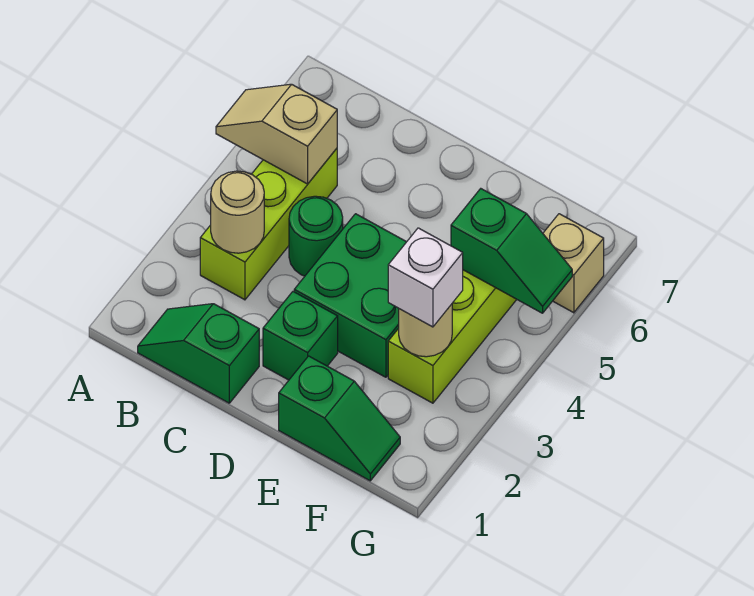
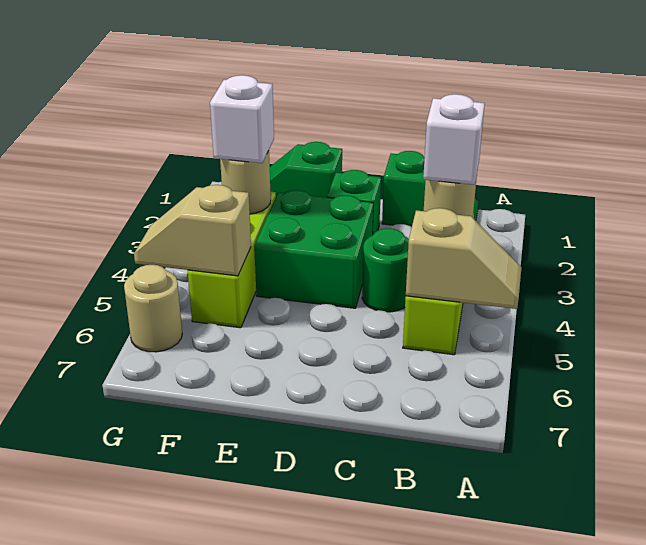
none -> white brick B3 level 3
green slope F5:G5 level 2 top F -> tan slope F5:G5 level 2 top F
tan brick G6 level 1 -> tan round brick G6 level 1

